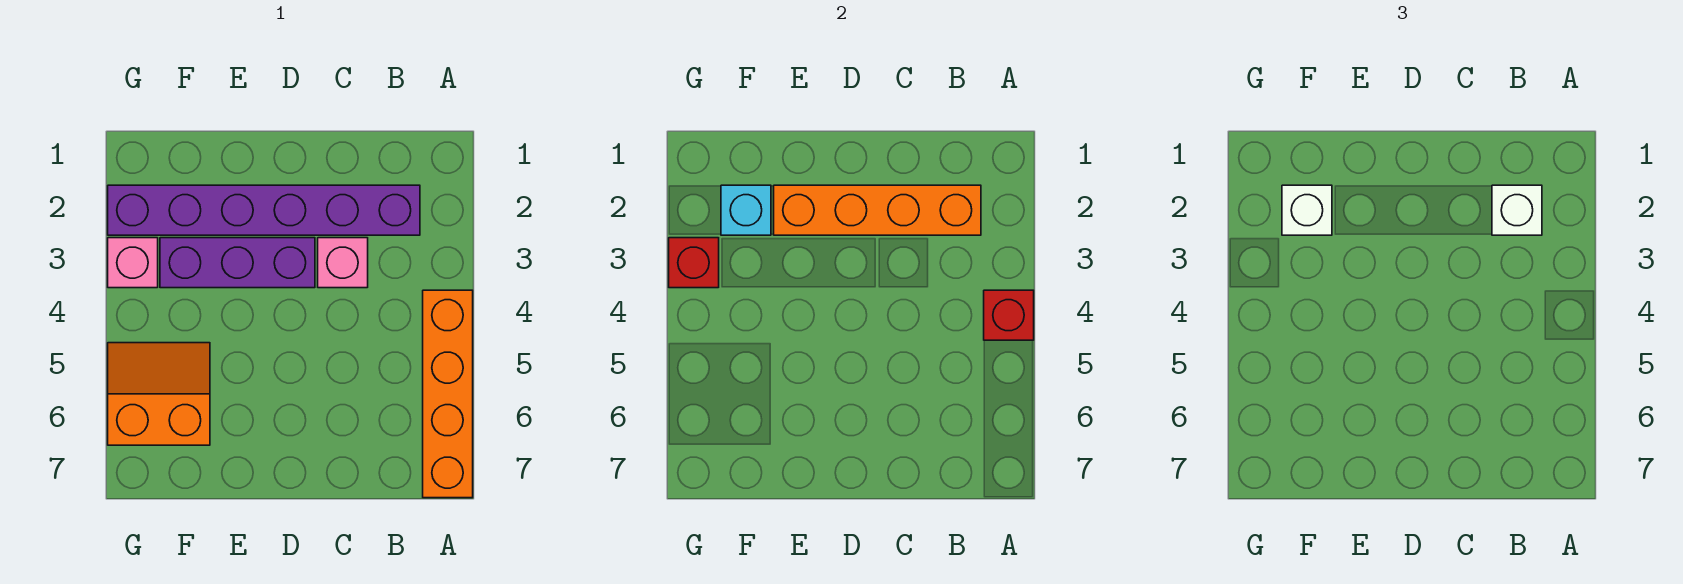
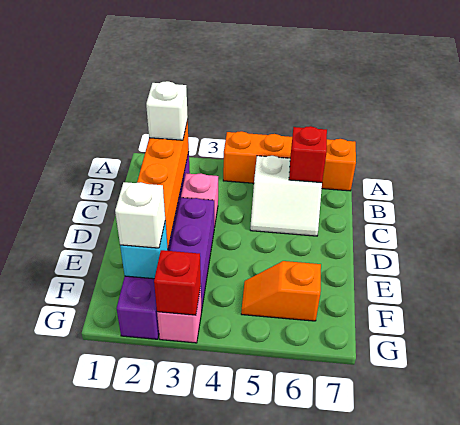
red brick A4 level 2 -> red brick B6 level 2
none -> white slope B5:C6 level 1 top B
orange slope F5:G6 level 1 top 6 -> orange slope F5:F6 level 1 top 6

